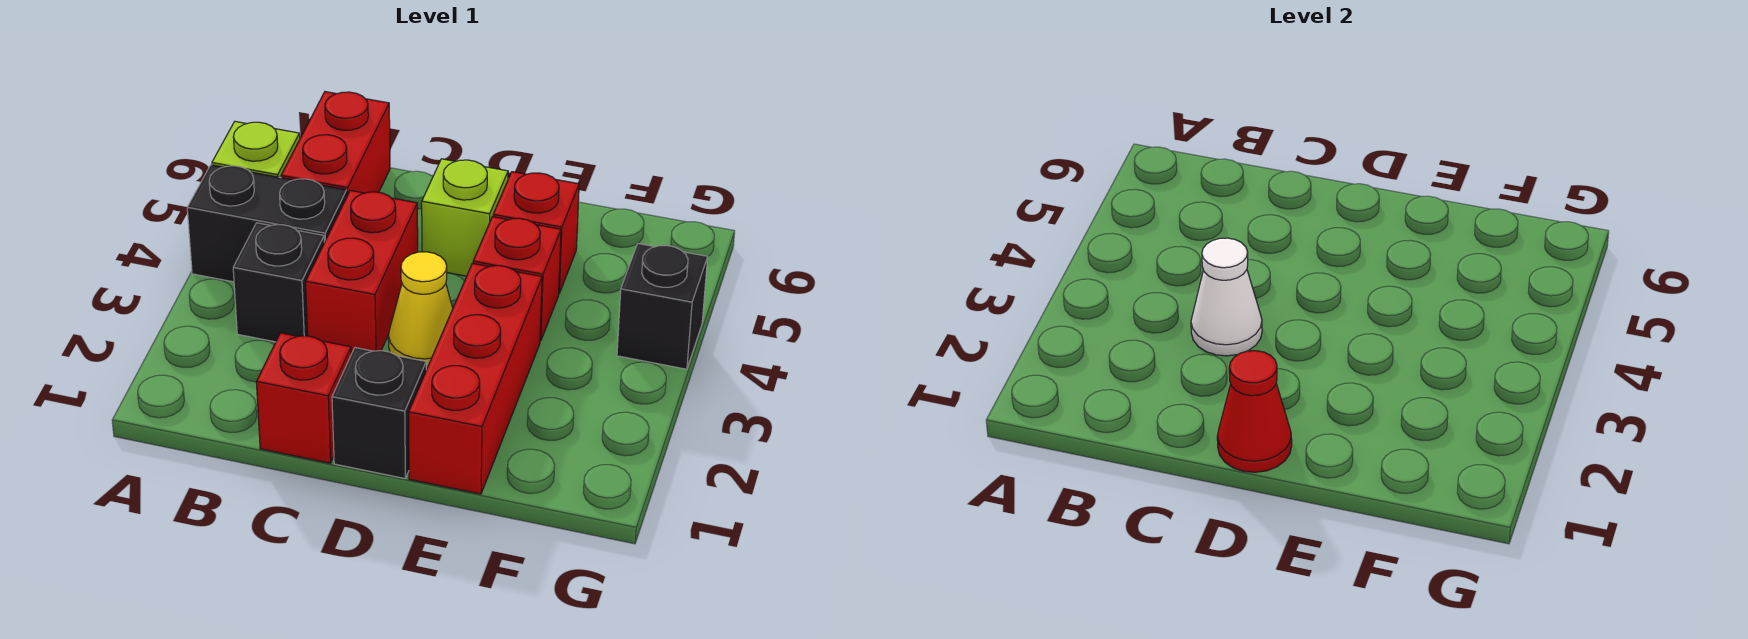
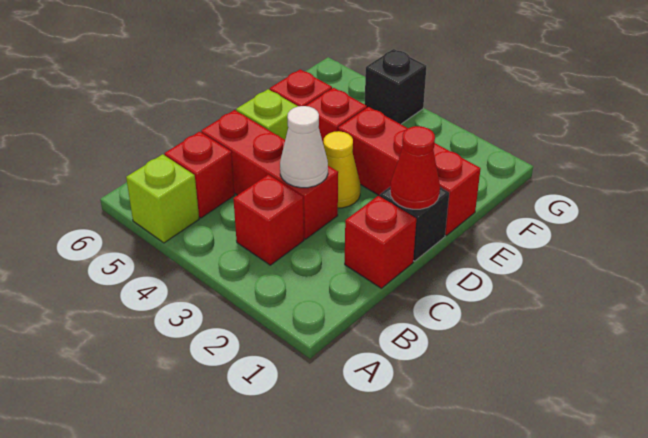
black brick A4:B4 level 1 -> none
black brick B3 level 1 -> red brick B3 level 1
red brick B5:B6 level 1 -> red brick B5 level 1
red brick C3:C4 level 1 -> red brick C3:C5 level 1

